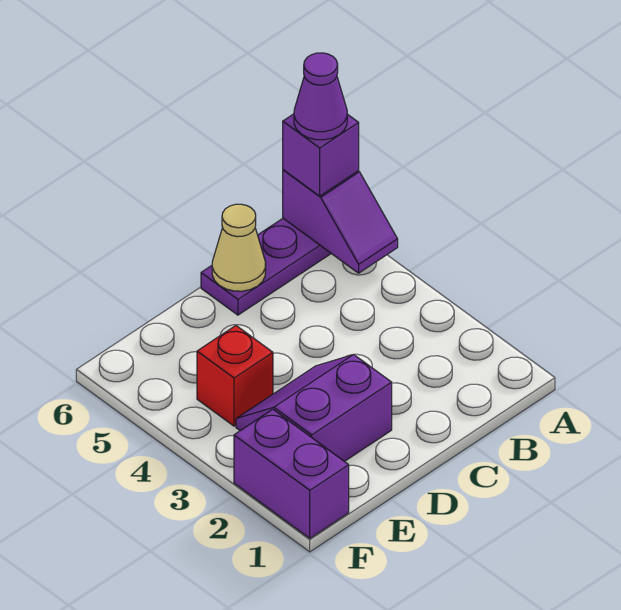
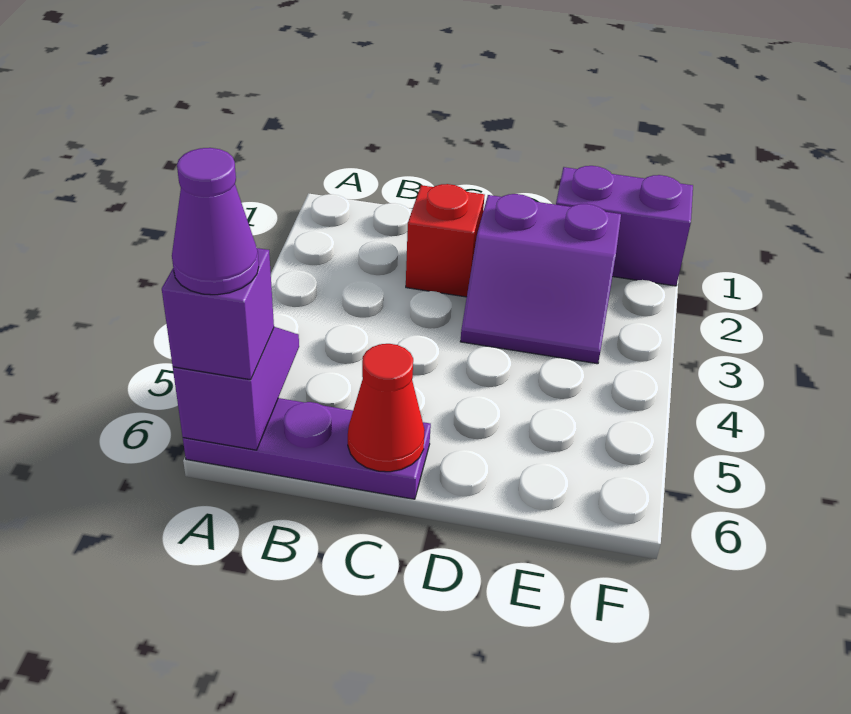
tan cone C6 level 2 -> red cone C6 level 2
red brick E4 level 1 -> red brick C2 level 1
purple brick F1:F2 level 1 -> purple brick E1:F1 level 1

